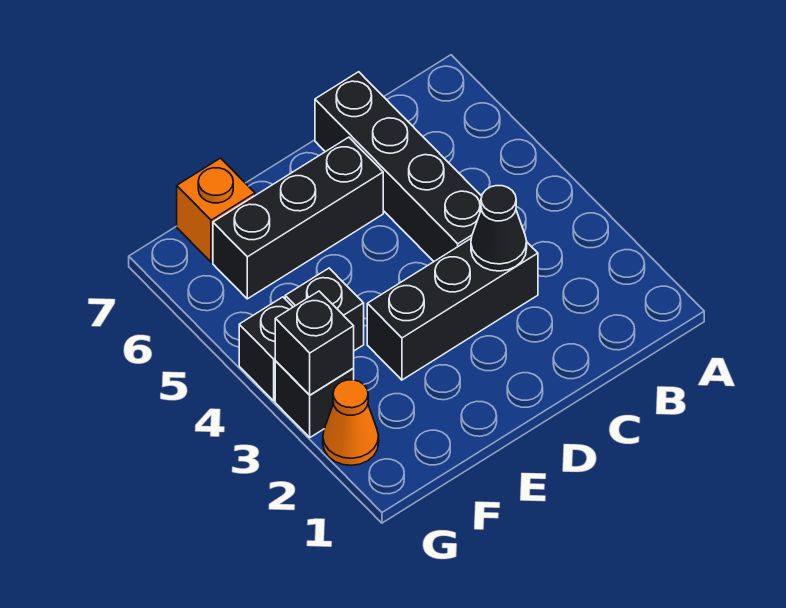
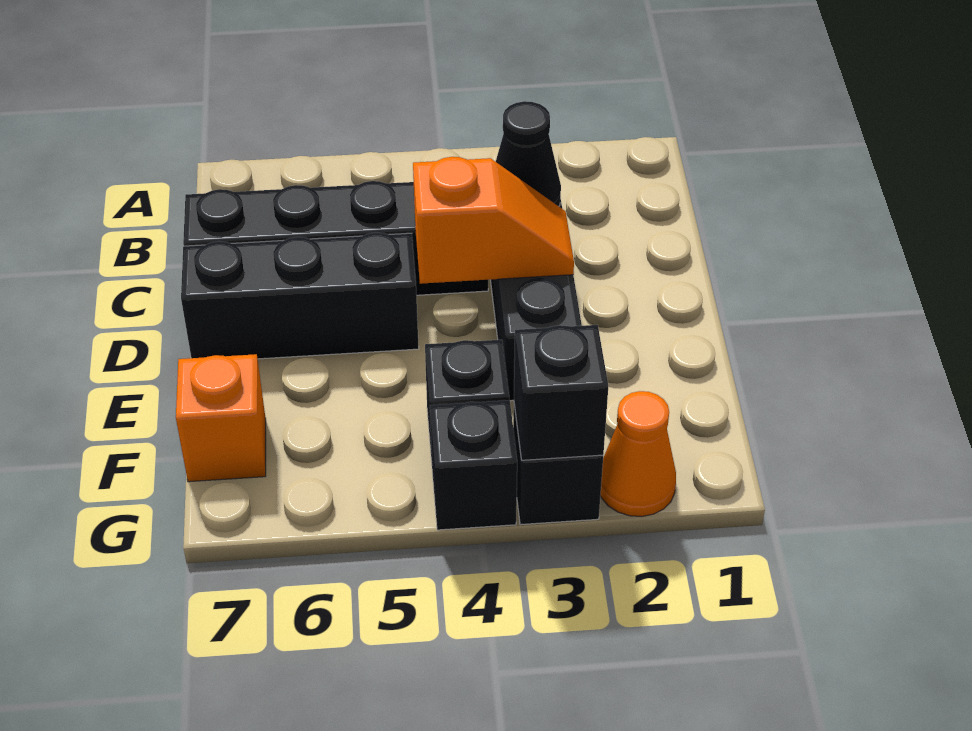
none -> orange slope D3:D4 level 2 top 4
black brick D6:F6 level 1 -> black brick D5:D7 level 1

